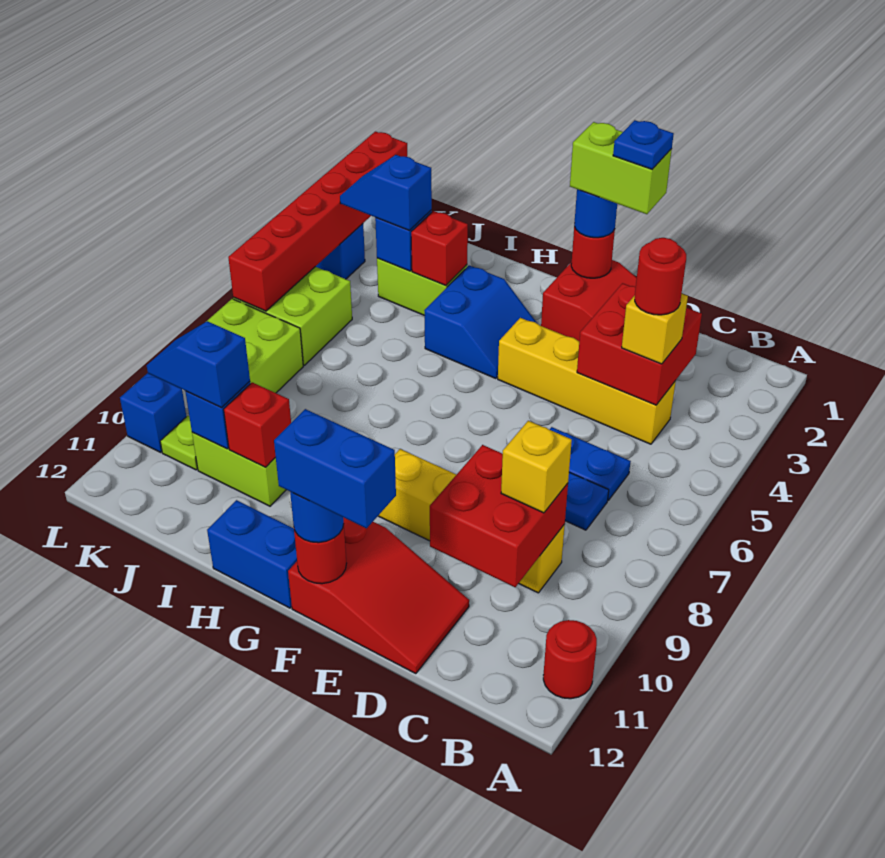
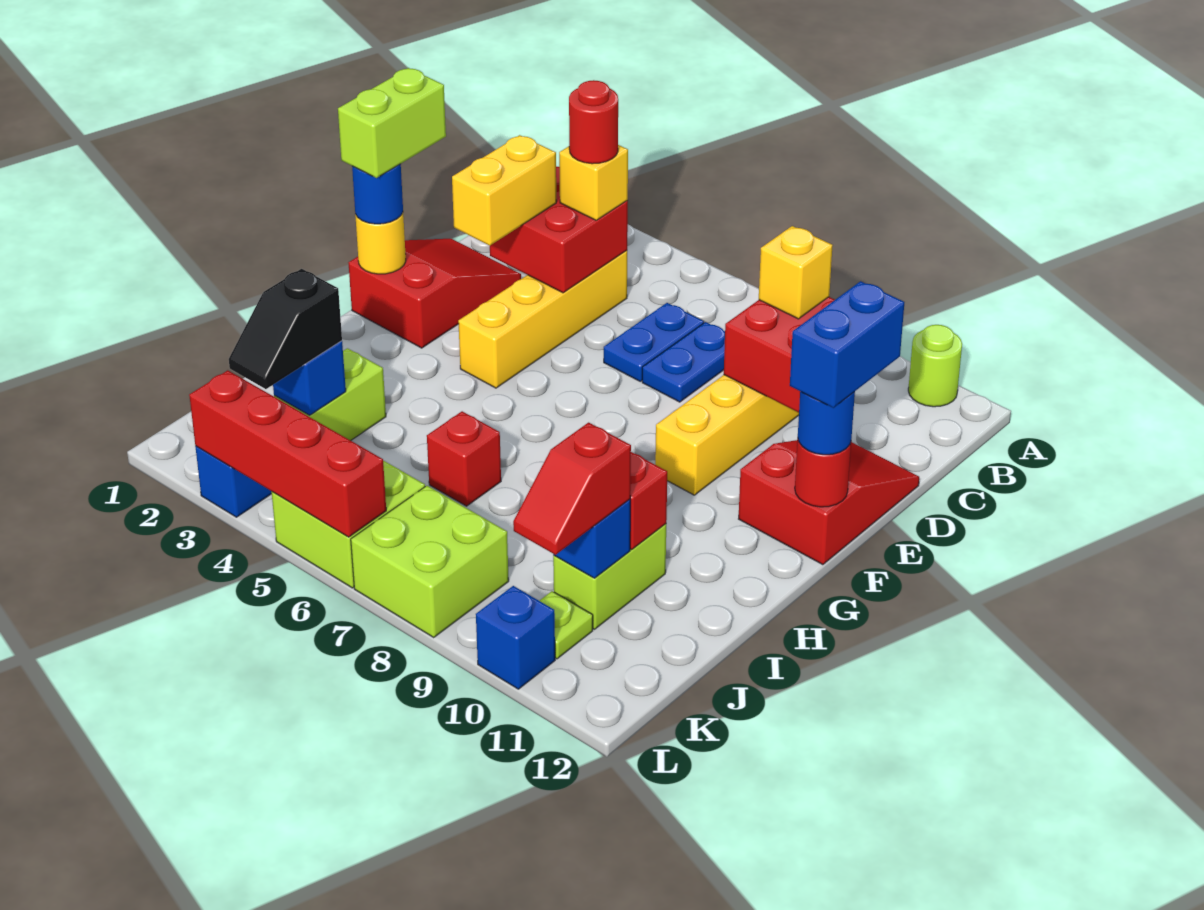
red round brick A11 level 1 -> lime round brick A11 level 1
none -> yellow brick D3:E3 level 3
blue plate E1 level 5 -> none
red round brick F1 level 2 -> yellow round brick F1 level 2
blue slope G3:H4 level 1 top H -> none
blue brick G12:H12 level 1 -> none
red brick I3 level 2 -> red brick I6 level 1
blue slope J3:K3 level 3 top J -> black slope J3:K3 level 3 top J
blue slope J10:K10 level 3 top J -> red slope J10:K10 level 3 top J
red brick L1:L6 level 2 -> red brick L3:L6 level 2

